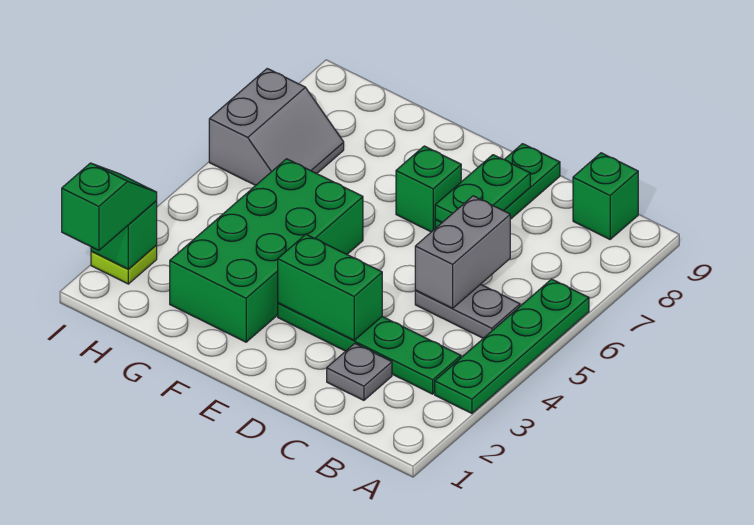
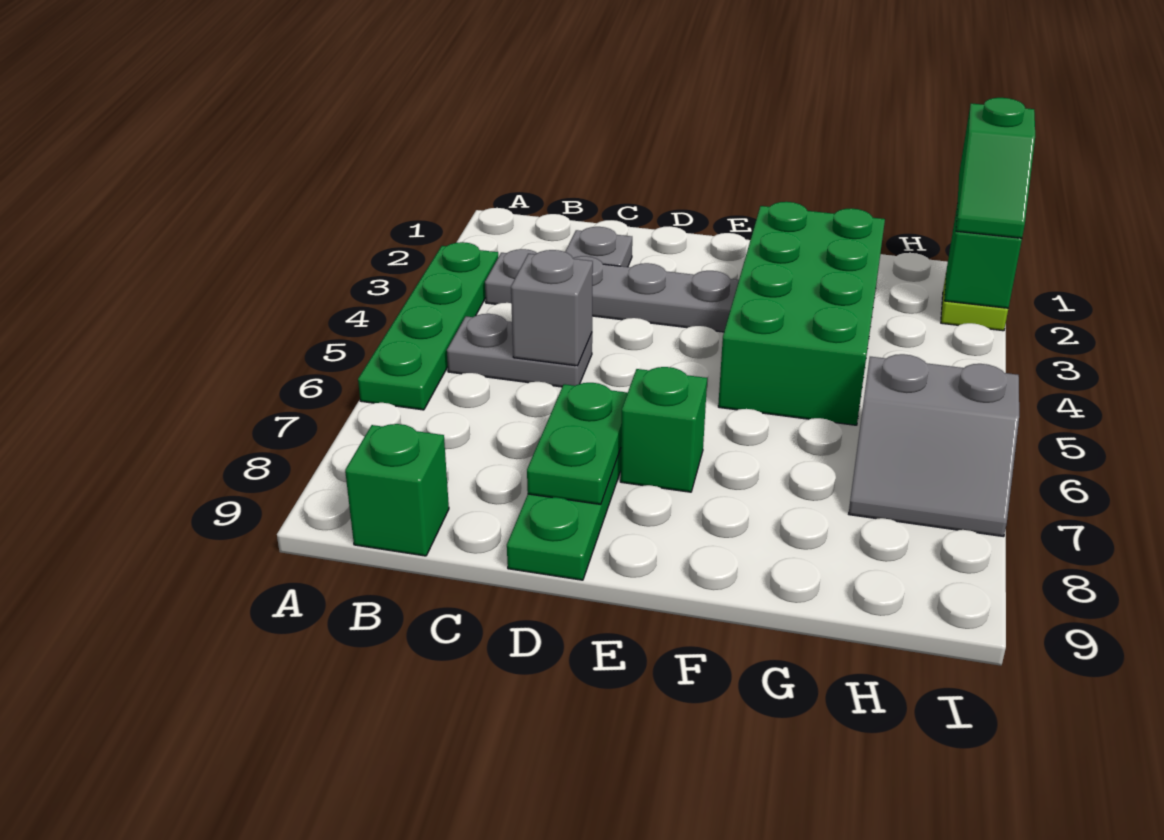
green plate B3:E3 level 1 -> grey plate B3:E3 level 1
grey brick C5:C6 level 2 -> grey brick C5 level 2
green brick D3:E3 level 2 -> none
grey slope H6:I7 level 1 top I -> grey slope H6:I7 level 1 top 6

